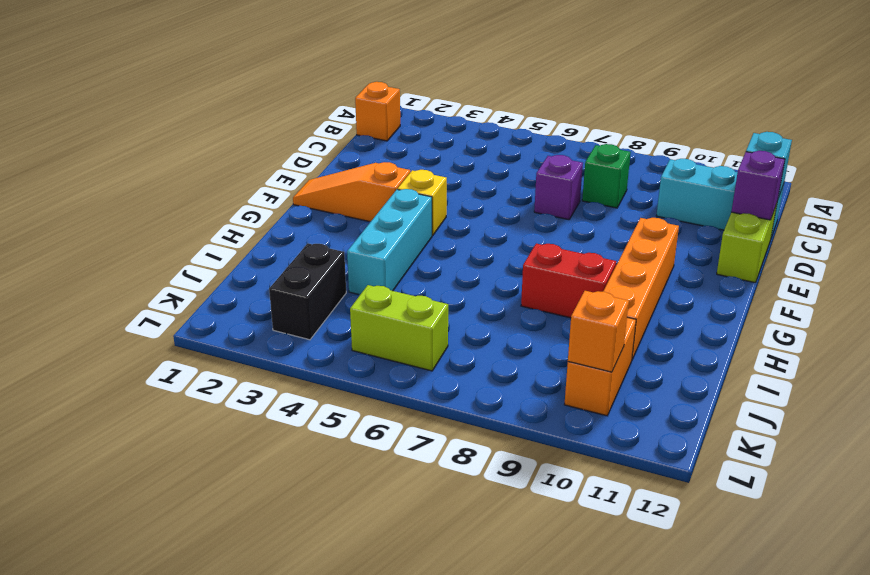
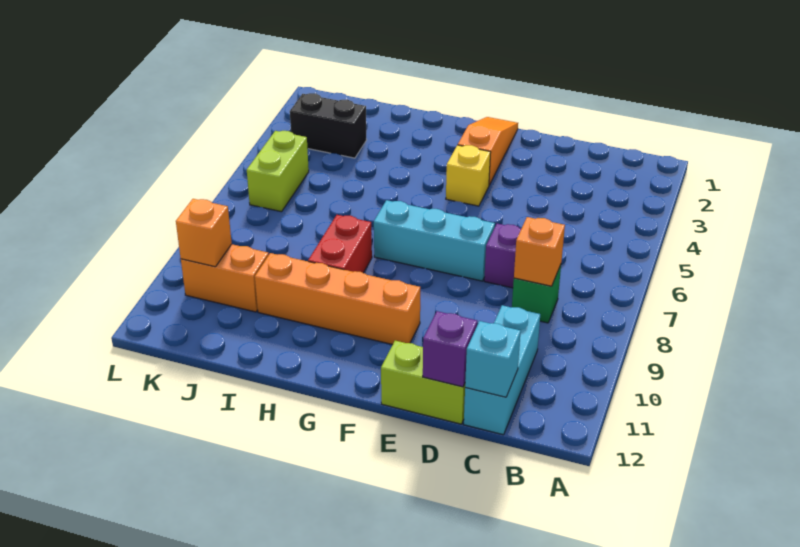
orange brick B1 level 1 -> orange brick C8 level 2
cyan brick G4:I4 level 1 -> cyan brick E7:G7 level 1

